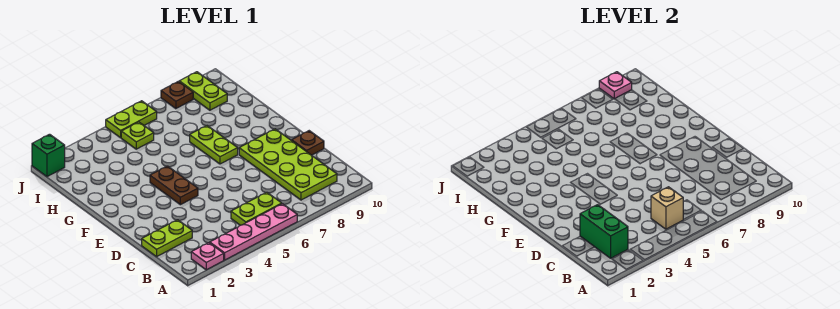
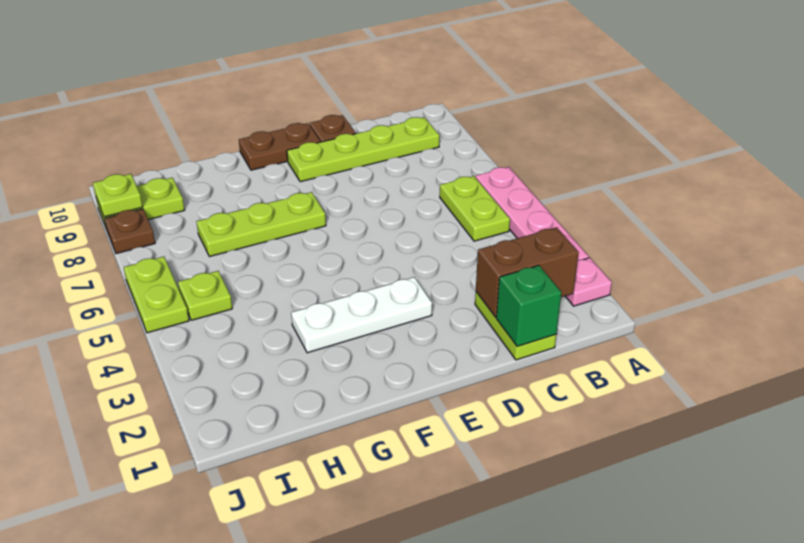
green brick B2:C2 level 2 -> brown brick B2:C2 level 2
tan brick B5 level 2 -> none
lime plate B8:E9 level 1 -> lime plate B9:E9 level 1
none -> white plate E3:G3 level 1
brown plate E4:F4 level 1 -> brown plate E10:F10 level 1
lime plate F7:G7 level 1 -> lime plate F7:H7 level 1
green brick J1 level 1 -> green brick C1 level 2
pink plate J9 level 2 -> lime plate J9 level 2

